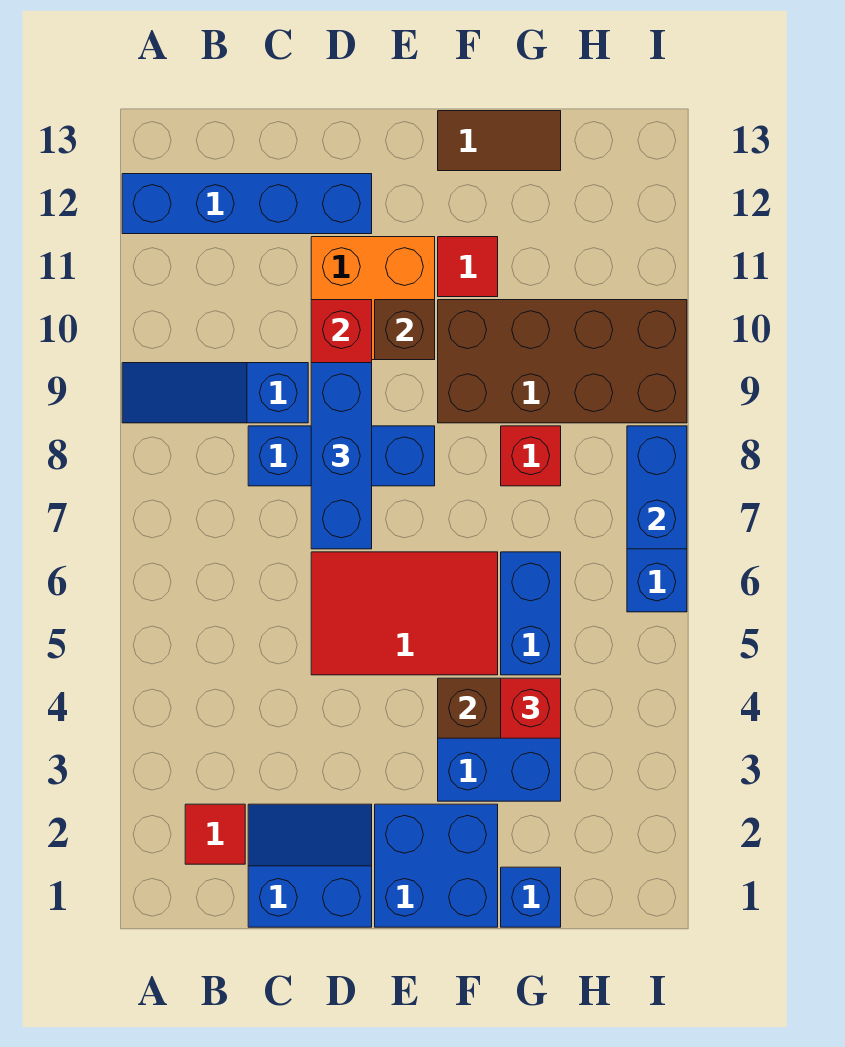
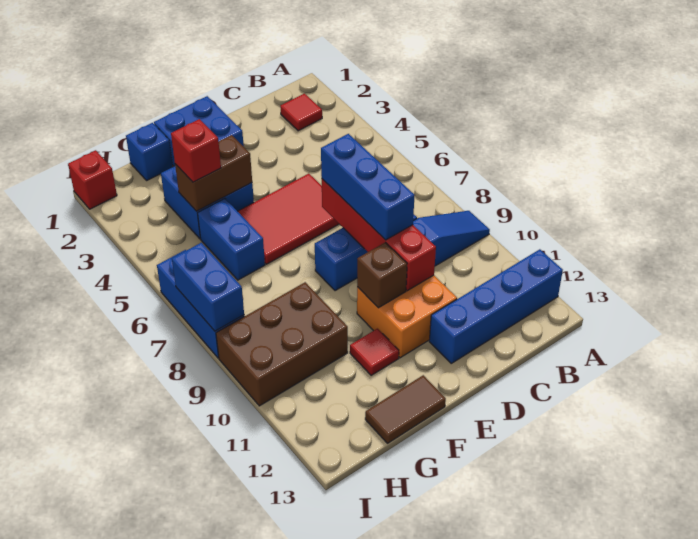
blue slope C1:D2 level 1 top 1 -> none
brown brick F9:I10 level 1 -> brown brick G9:I10 level 1
red brick G8 level 1 -> red brick I1 level 1

